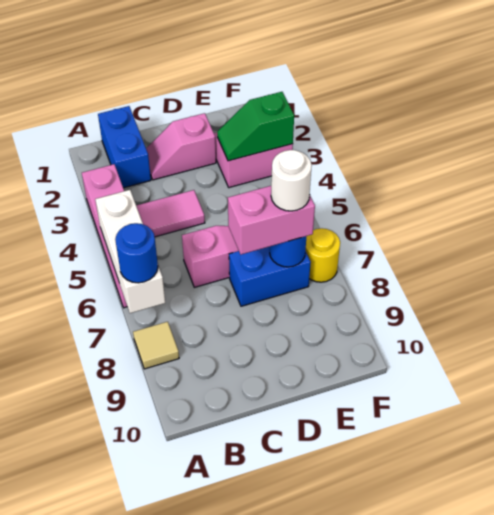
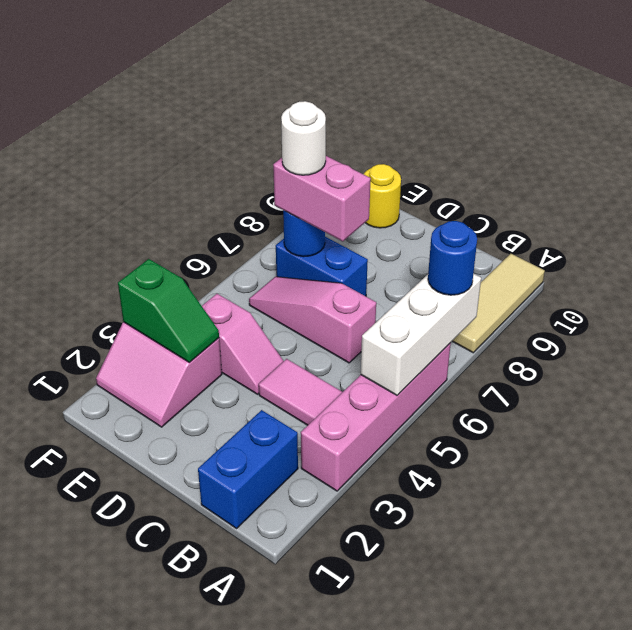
tan tile A8 level 1 -> tan tile A8:A10 level 1
pink slope C2:D2 level 1 top D -> pink slope D4:E4 level 1 top E
yellow round brick F7 level 1 -> yellow round brick E10 level 1

